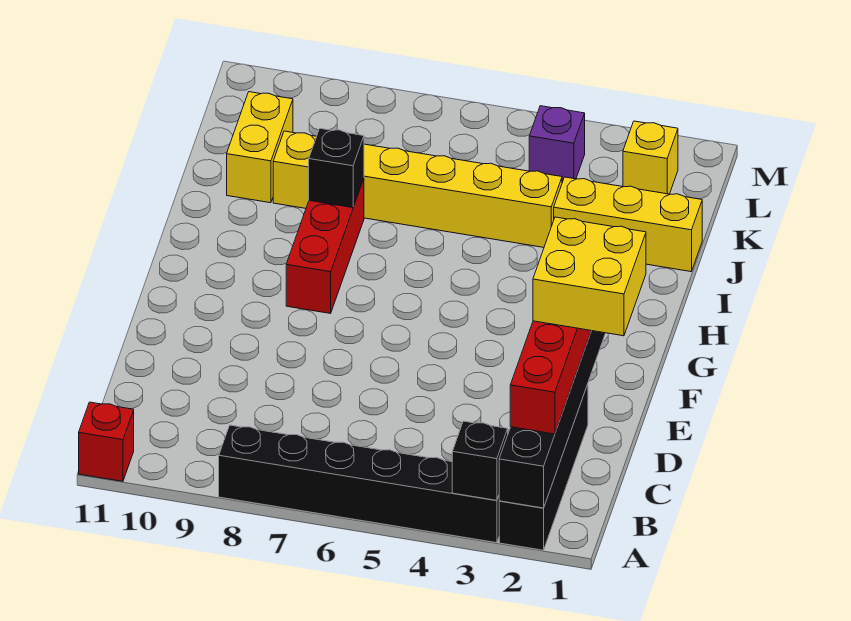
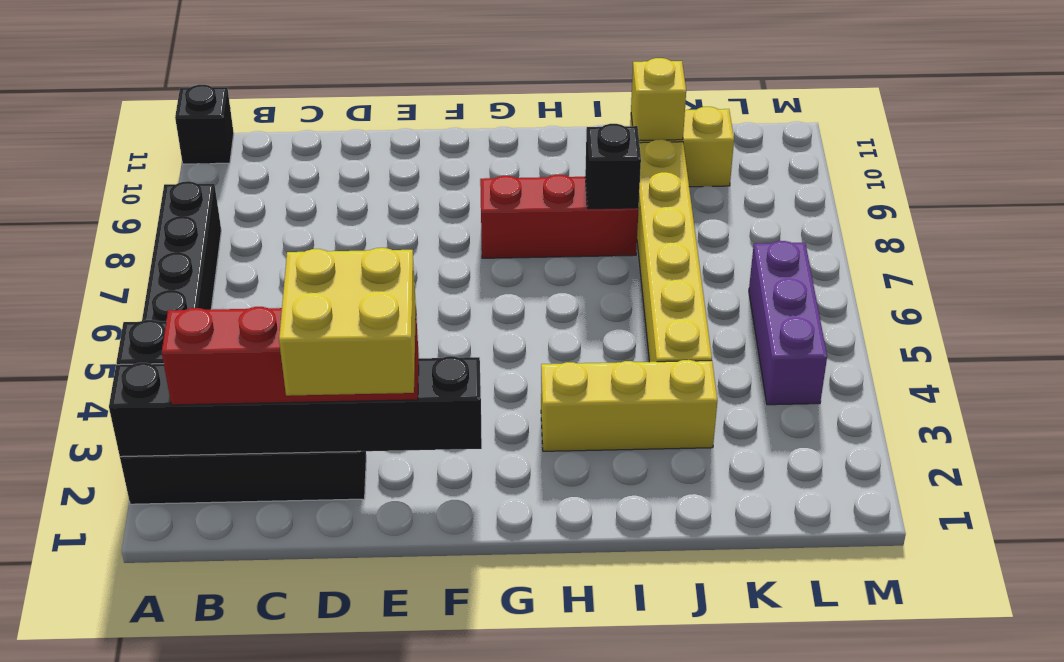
red brick A11 level 1 -> black brick A11 level 1
yellow brick J1:J3 level 1 -> yellow brick H3:J3 level 1
yellow brick L2 level 1 -> yellow brick J10 level 2
purple brick L4 level 1 -> purple brick L4:L6 level 1

